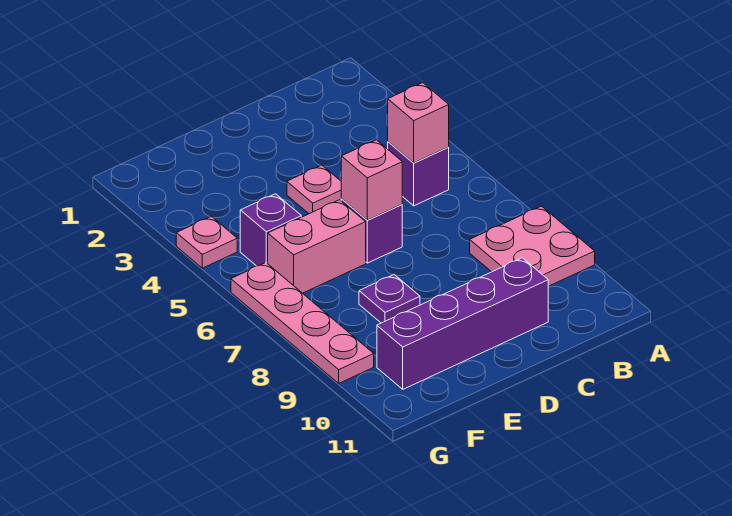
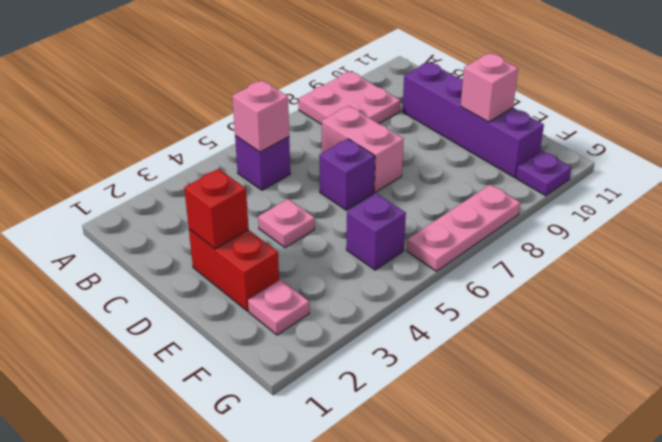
none -> red brick D2:E2 level 1
none -> red brick D2 level 2
pink brick D6 level 2 -> pink brick E10 level 2
pink brick E6:F6 level 1 -> pink brick C7:D7 level 1
purple plate E8 level 1 -> purple plate G10 level 1
pink plate G4 level 1 -> pink plate F2 level 1
pink plate G6:G9 level 1 -> pink plate G6:G8 level 1

